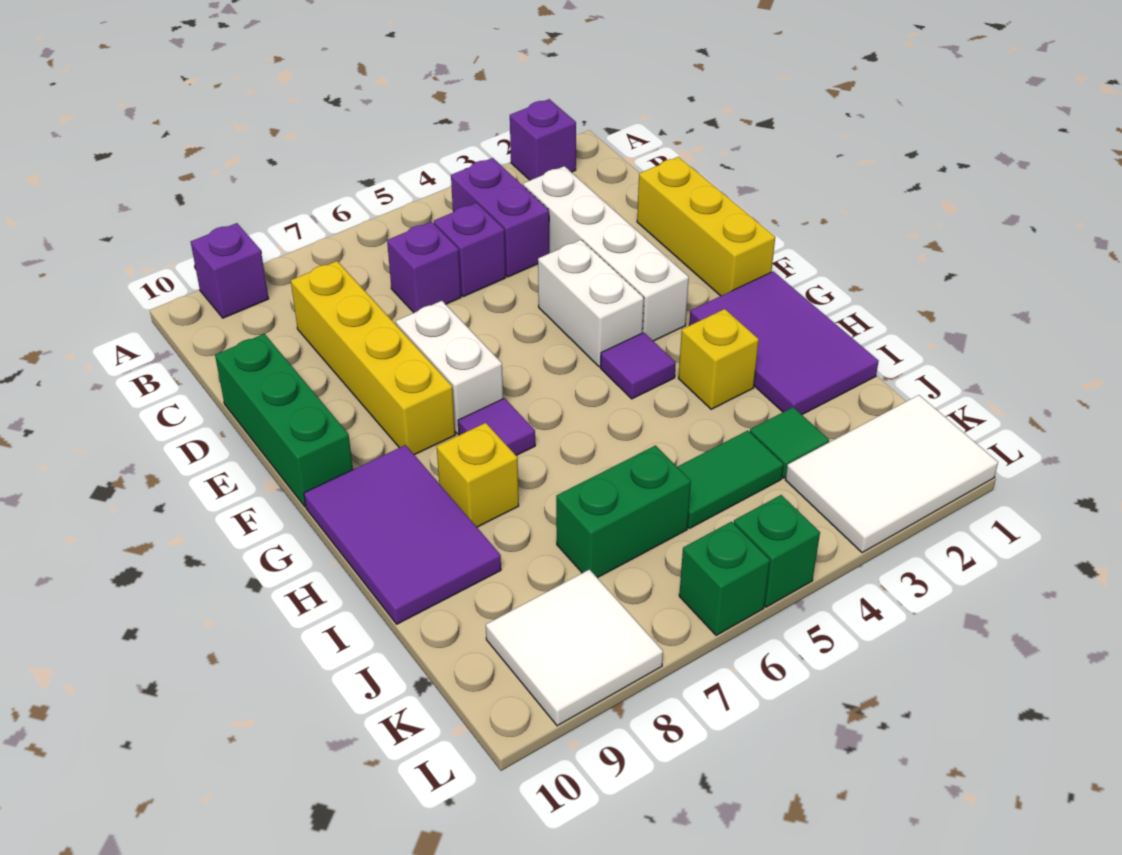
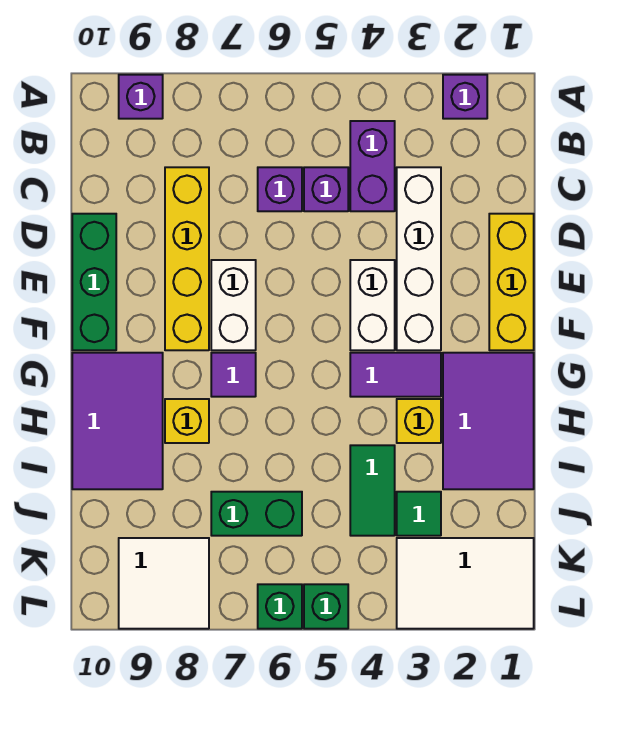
purple tile G4 level 1 -> purple tile G3:G4 level 1
green tile J4:J5 level 1 -> green tile I4:J4 level 1

